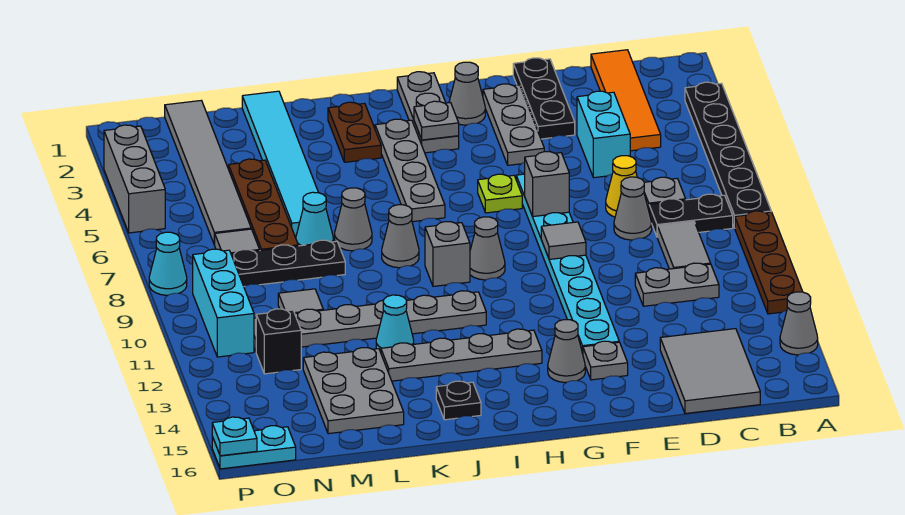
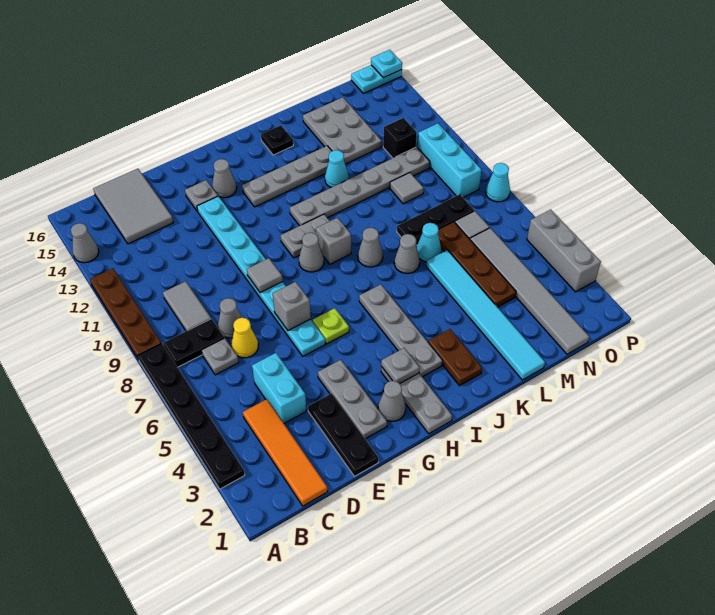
grey plate C11:D11 level 1 -> grey plate H10:I10 level 1

